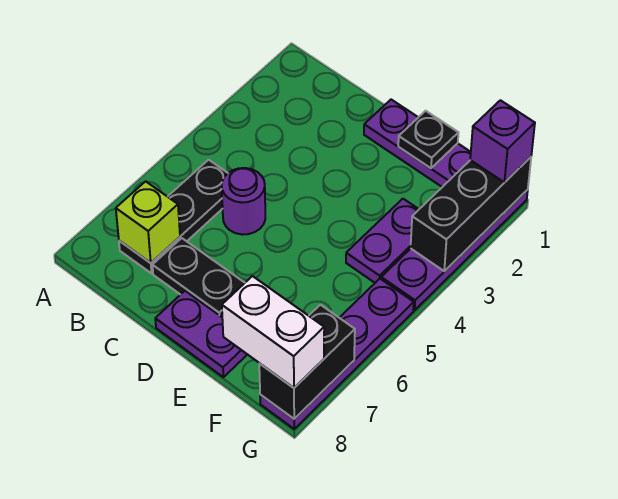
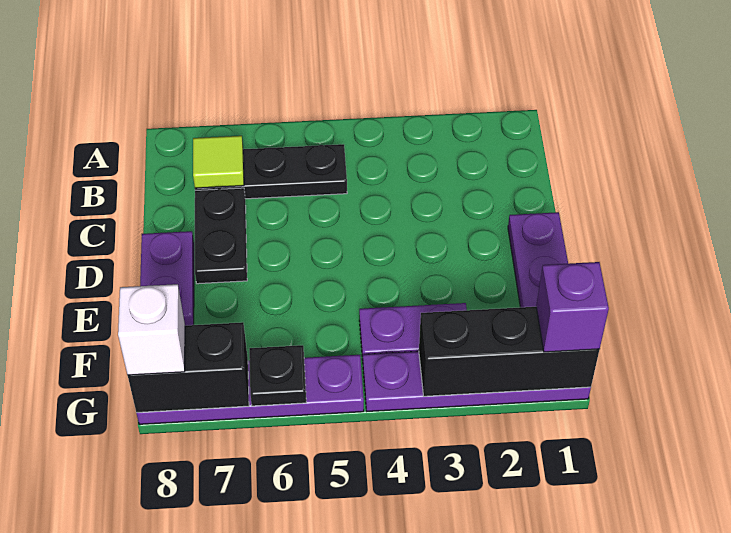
lime brick B7 level 2 -> lime tile B7 level 2
purple round brick C5 level 1 -> none
black plate E1 level 2 -> black plate G6 level 2
white brick F8:G8 level 3 -> white brick G8 level 3

